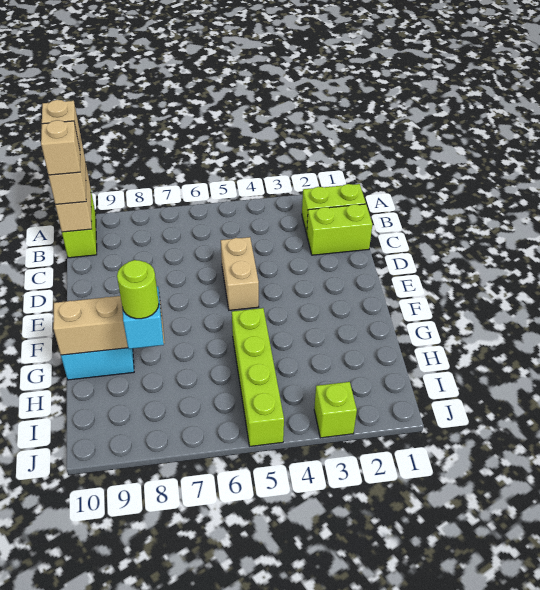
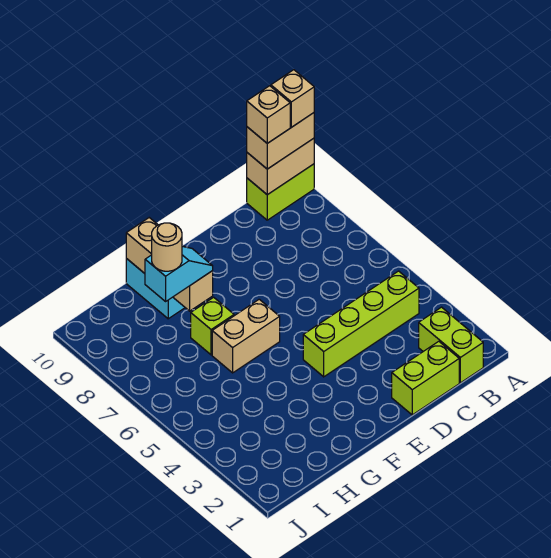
lime brick C1:C2 level 1 -> lime brick C1:D1 level 1
tan brick D5:E5 level 1 -> tan brick F6:G6 level 1
lime brick G5:J5 level 1 -> lime brick B4:E4 level 1
lime round brick H8 level 4 -> tan round brick H8 level 4
lime brick J3 level 1 -> lime brick G7 level 1

